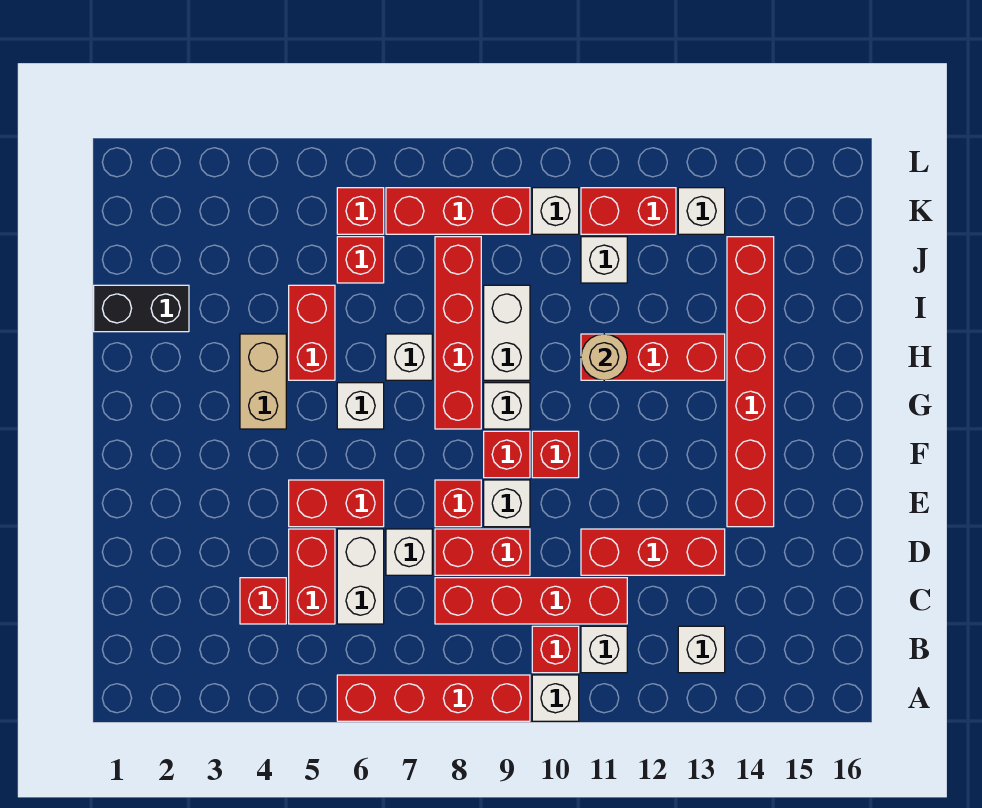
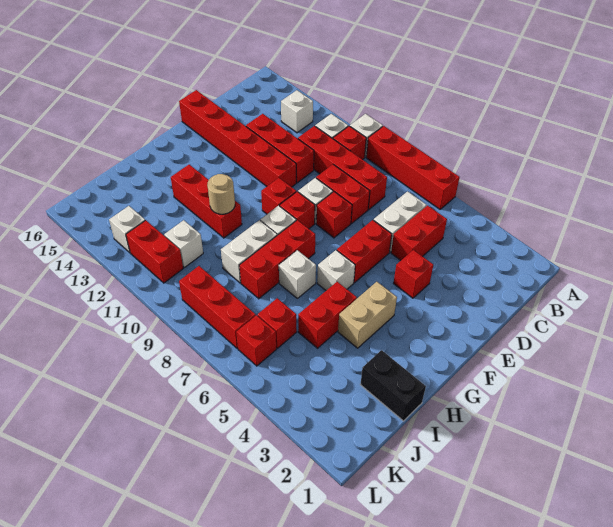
red brick C4 level 1 -> red brick E4 level 1
white brick D7 level 1 -> none
red brick E5:E6 level 1 -> red brick E6:F6 level 1
red brick E14:J14 level 1 -> red brick E11:E16 level 1
red brick G8:J8 level 1 -> red brick G8:I8 level 1
white brick K10 level 1 -> none

